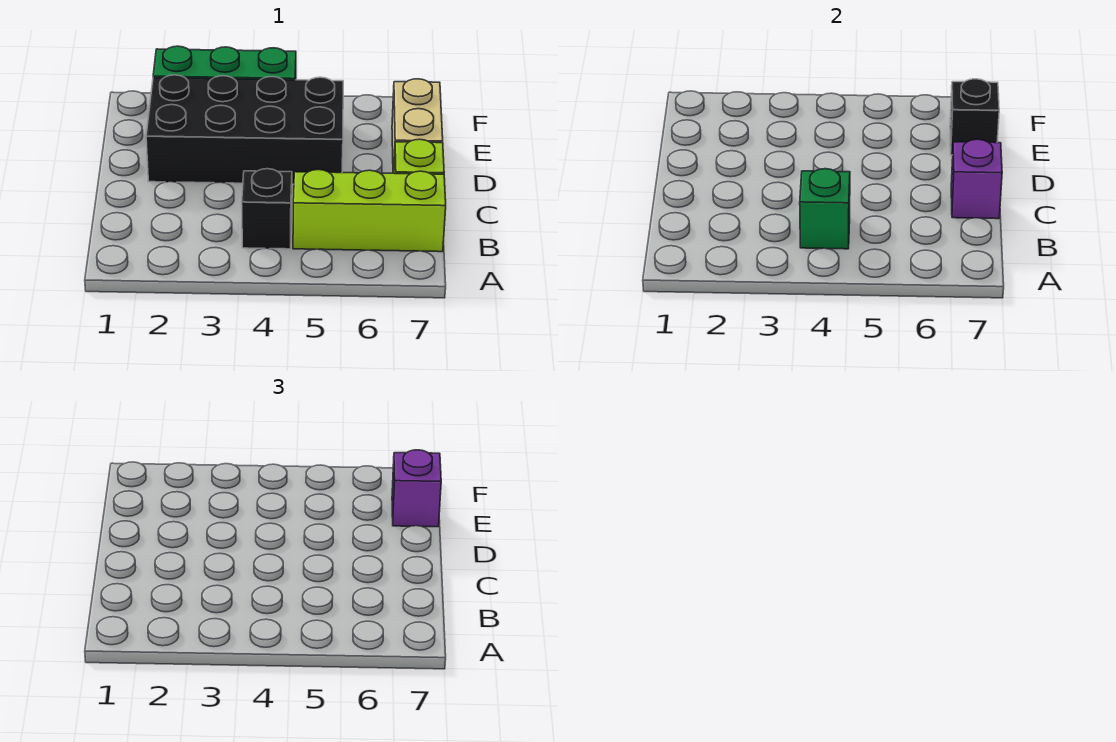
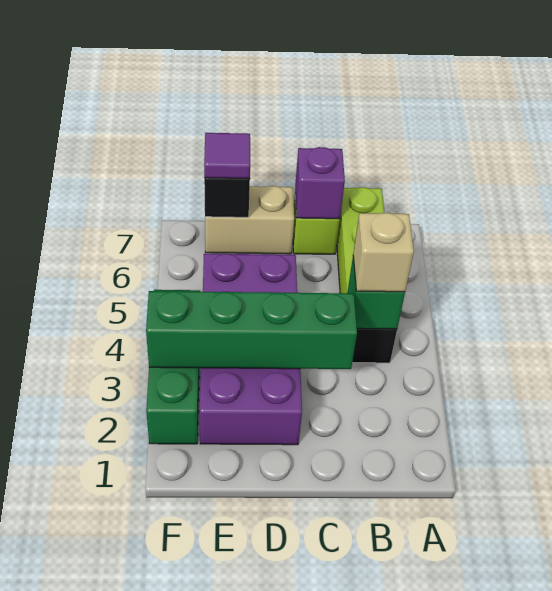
none -> tan brick B4 level 3
none -> green brick C3:F3 level 2
black brick D2:E5 level 1 -> purple brick D2:E5 level 1
purple brick E7 level 3 -> purple tile E7 level 3

